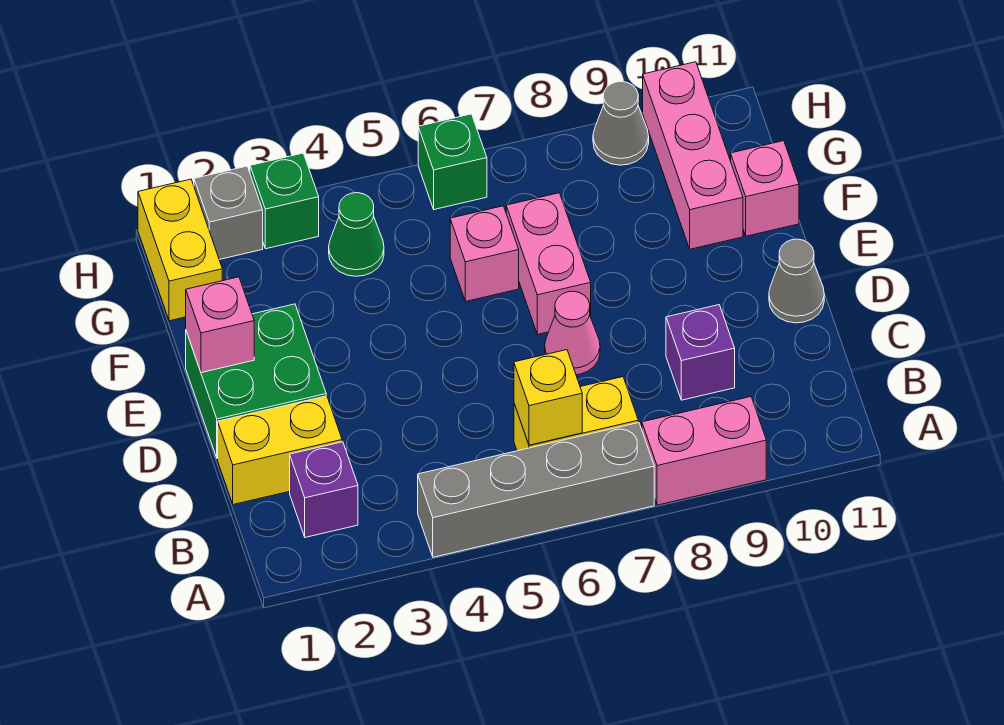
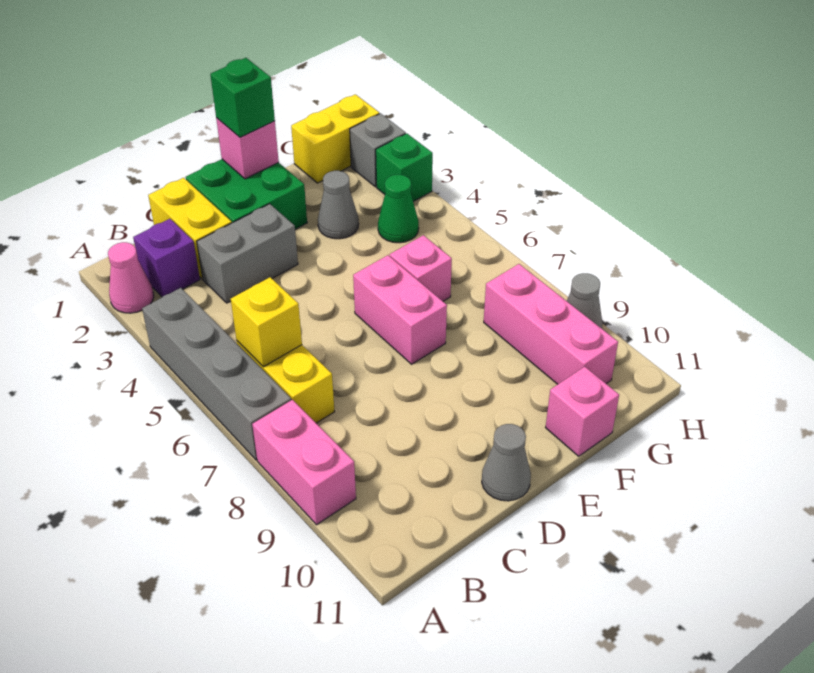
none -> grey brick C3:D3 level 1
purple brick C9 level 1 -> none
pink cone D7 level 1 -> pink cone A2 level 1
pink brick E7:F7 level 1 -> pink brick E6:E7 level 1
none -> grey cone F3 level 1
pink brick F10:H10 level 1 -> pink brick G8:G10 level 1
green brick H6 level 1 -> green brick E1 level 3

